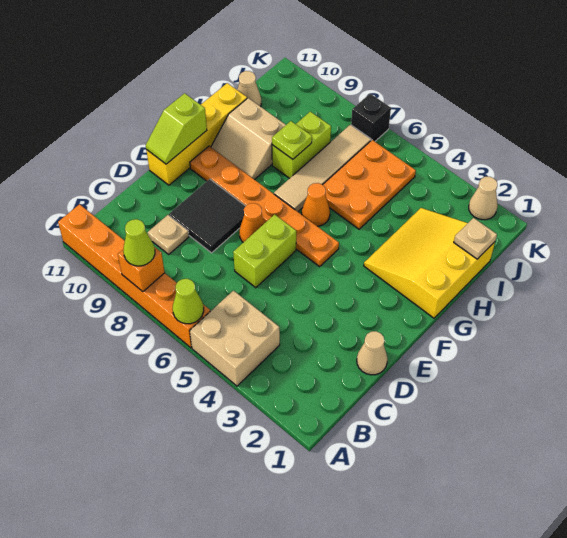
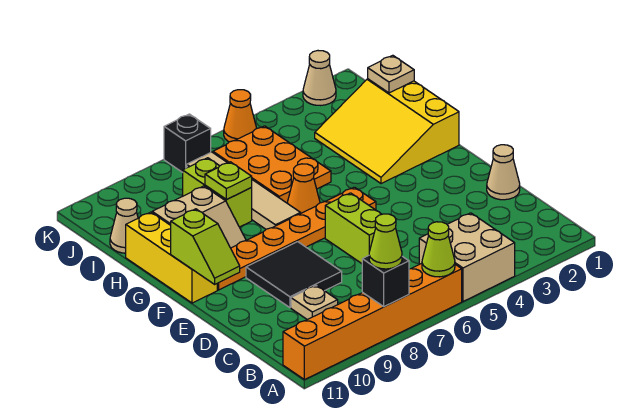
orange brick A8 level 2 -> black brick A8 level 2
orange cone E7 level 1 -> orange cone K5 level 1
yellow brick E11:H11 level 1 -> yellow brick F11:H11 level 1

